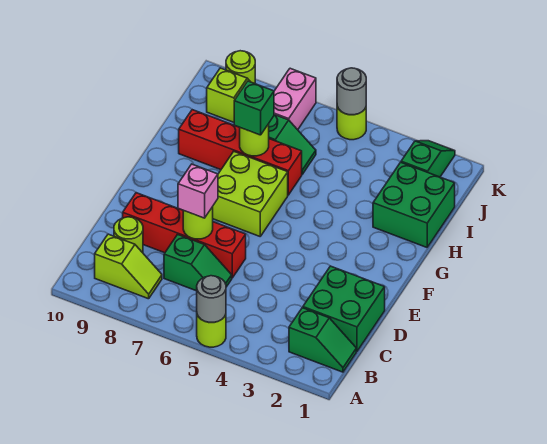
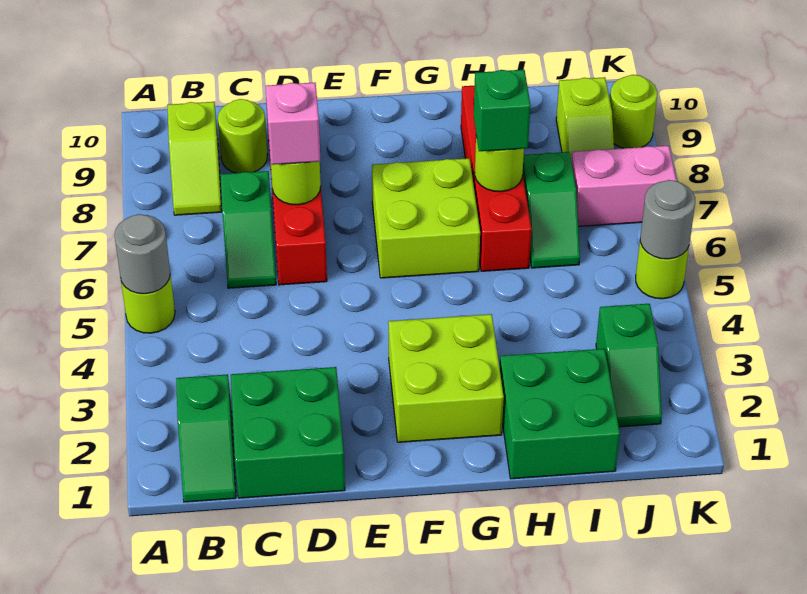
none -> lime brick F2:G3 level 1
green slope J2:K2 level 1 top J -> green slope J2:J3 level 1 top 3

